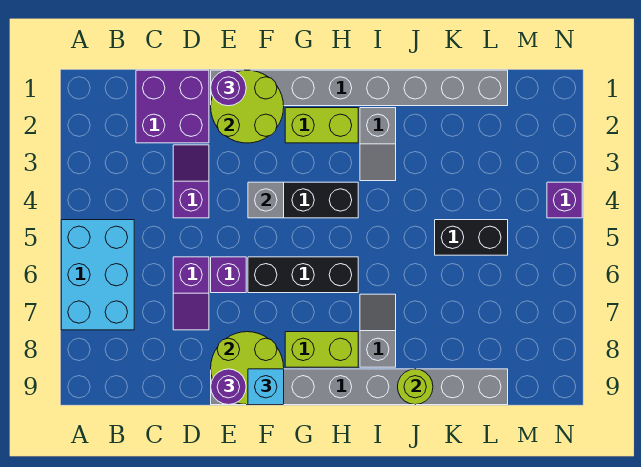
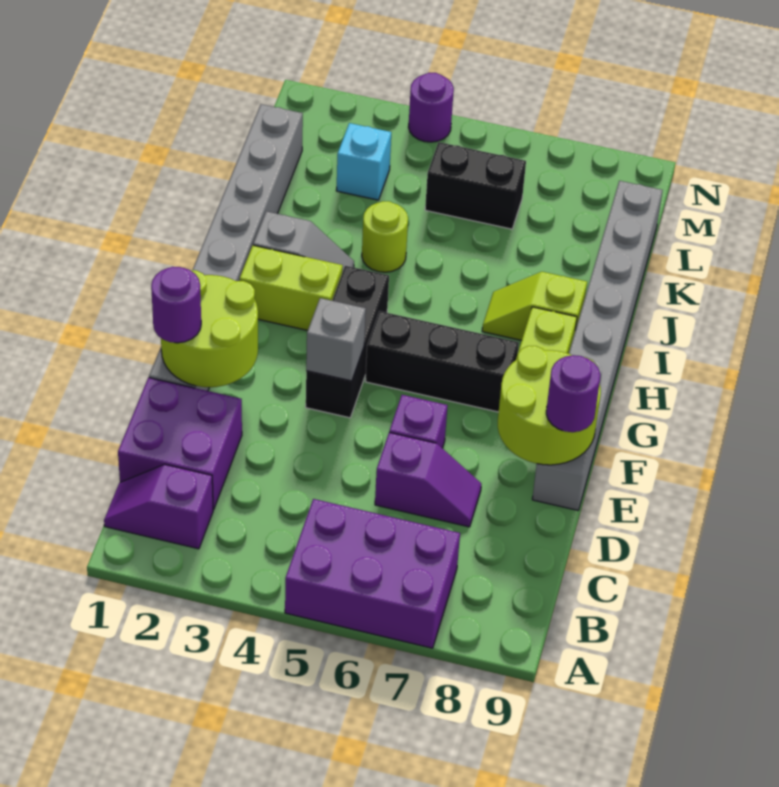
cyan brick A5:B7 level 1 -> purple brick A5:B7 level 1
purple slope D3:D4 level 1 top 4 -> purple slope B1:B2 level 1 top 2
black brick F6:H6 level 1 -> black brick G5:G7 level 1
cyan brick F9 level 3 -> cyan brick L3 level 1
lime brick G2:H2 level 1 -> lime brick H2:H3 level 1
grey slope I7:I8 level 1 top 8 -> lime slope I7:I8 level 1 top 8
lime round brick J9 level 2 -> lime round brick J4 level 1
black brick K5:L5 level 1 -> black brick L5:L6 level 1
purple brick N4 level 1 -> purple round brick N4 level 1

